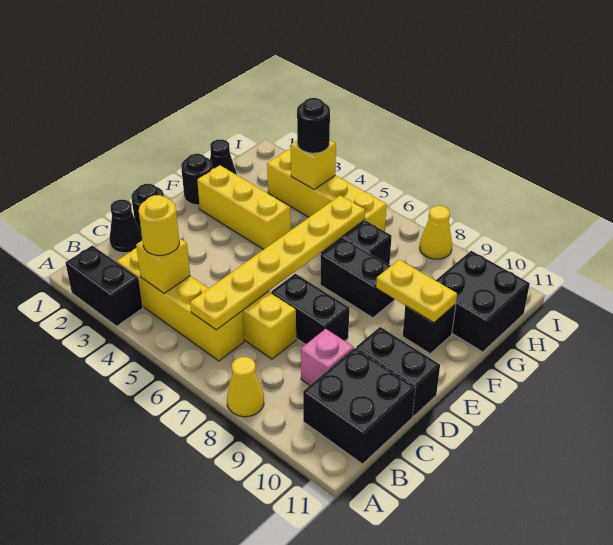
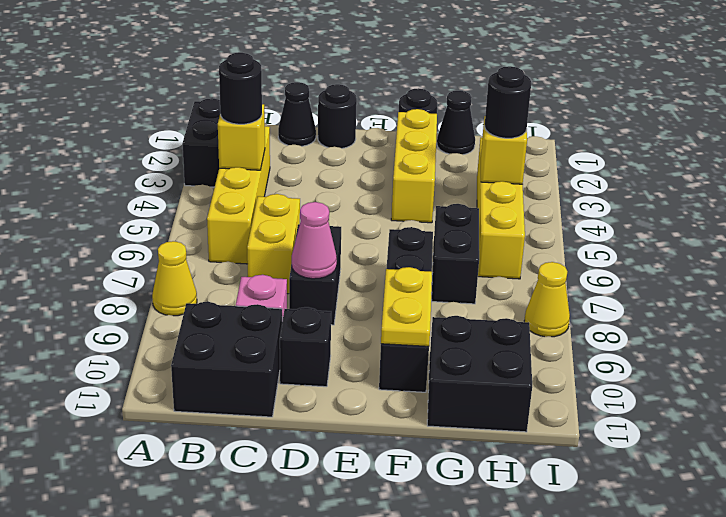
yellow round brick B4 level 3 -> black round brick B4 level 3
yellow plate B6:G6 level 2 -> none
none -> pink cone D8 level 2
black brick D10:D11 level 1 -> black brick D10 level 1

